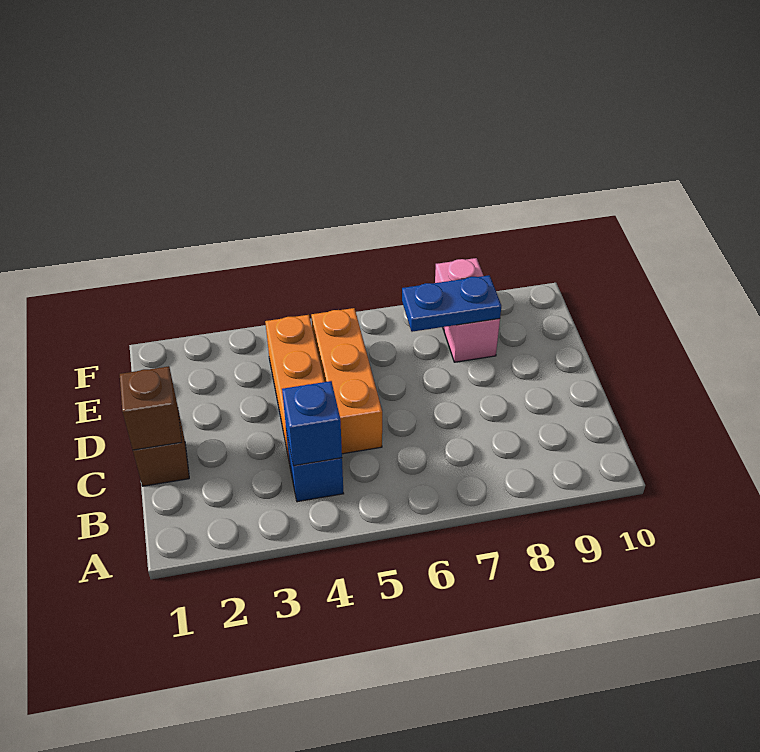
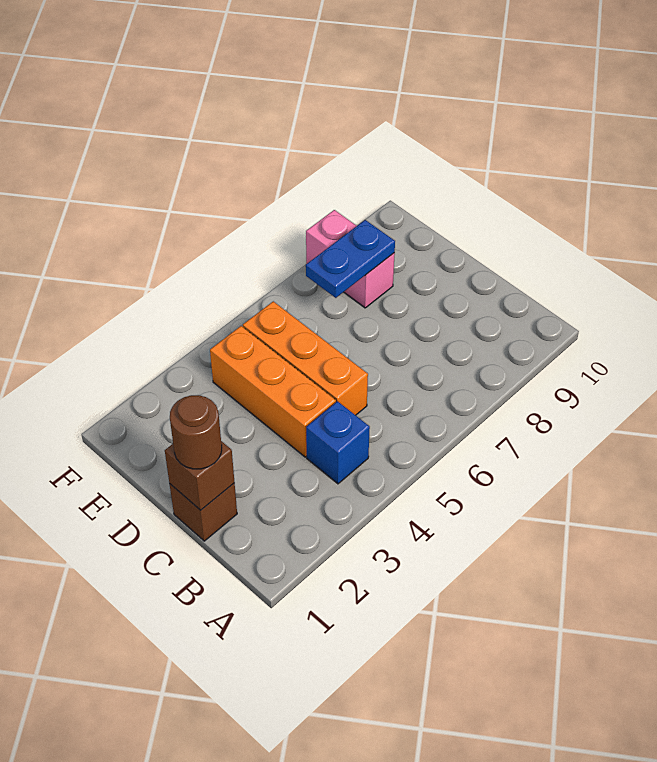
blue brick B4 level 2 -> none
none -> brown round brick C1 level 3

